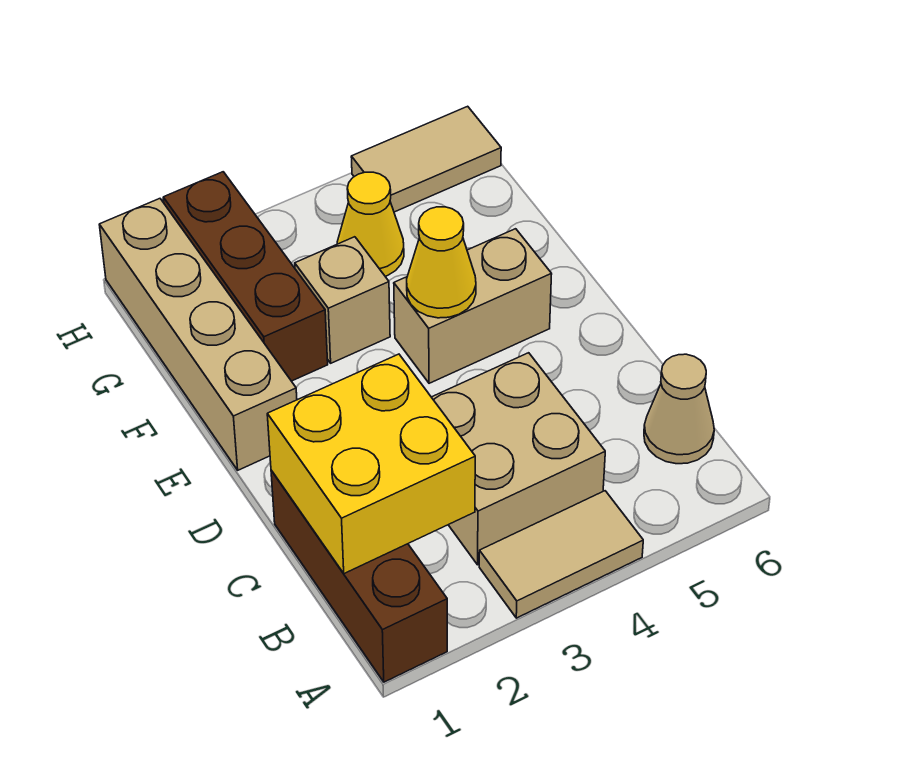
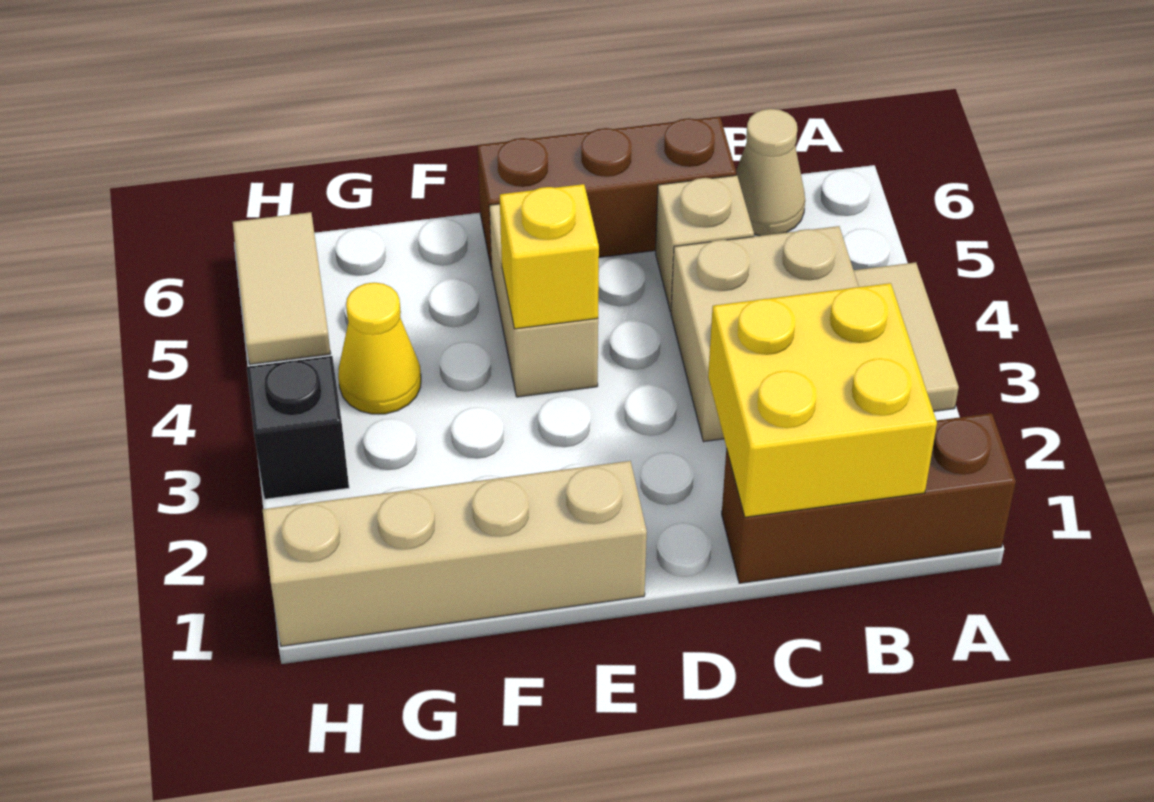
yellow cone E4 level 2 -> yellow brick E4 level 2
brown brick F2:H2 level 1 -> brown brick C6:E6 level 1
tan brick F3 level 1 -> tan brick C5 level 1
none -> black brick H3 level 1

